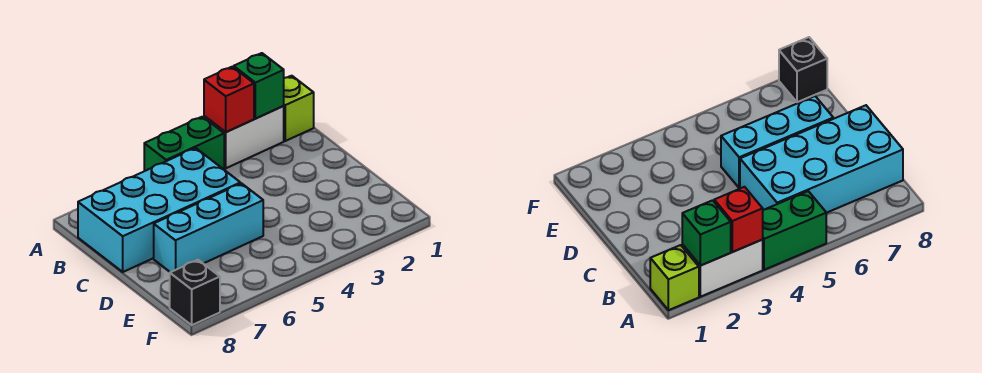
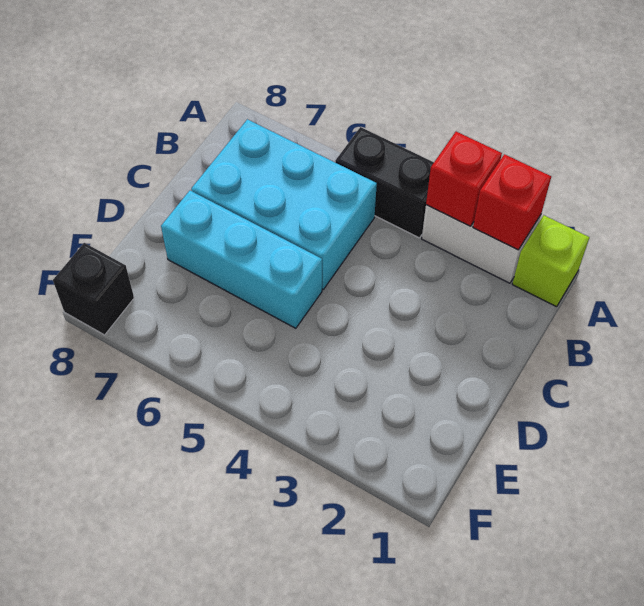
green brick A2 level 2 -> red brick A2 level 2
green brick A4:A5 level 1 -> black brick A4:A5 level 1
cyan brick B5:C8 level 1 -> cyan brick B5:C7 level 1

